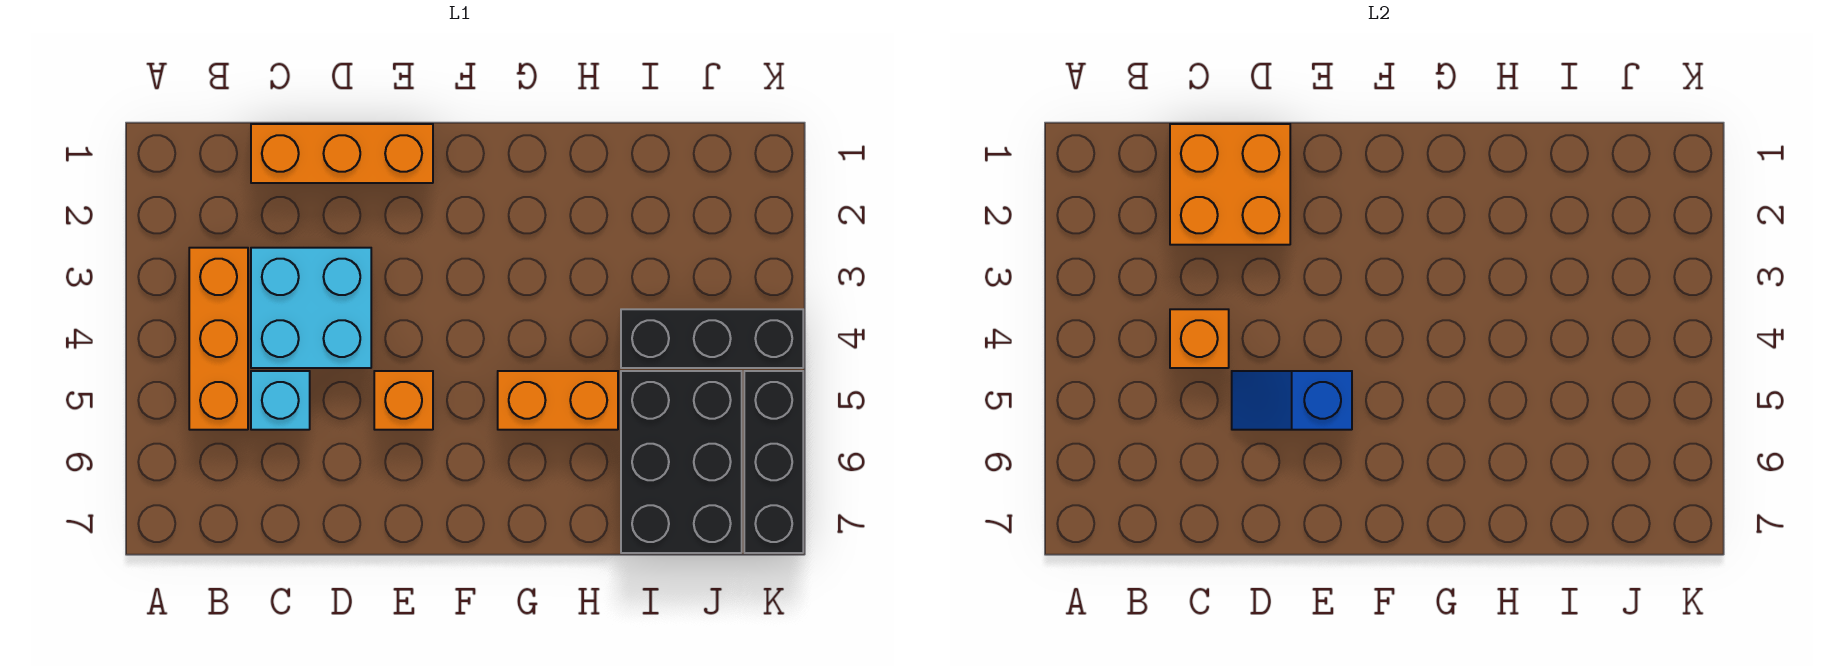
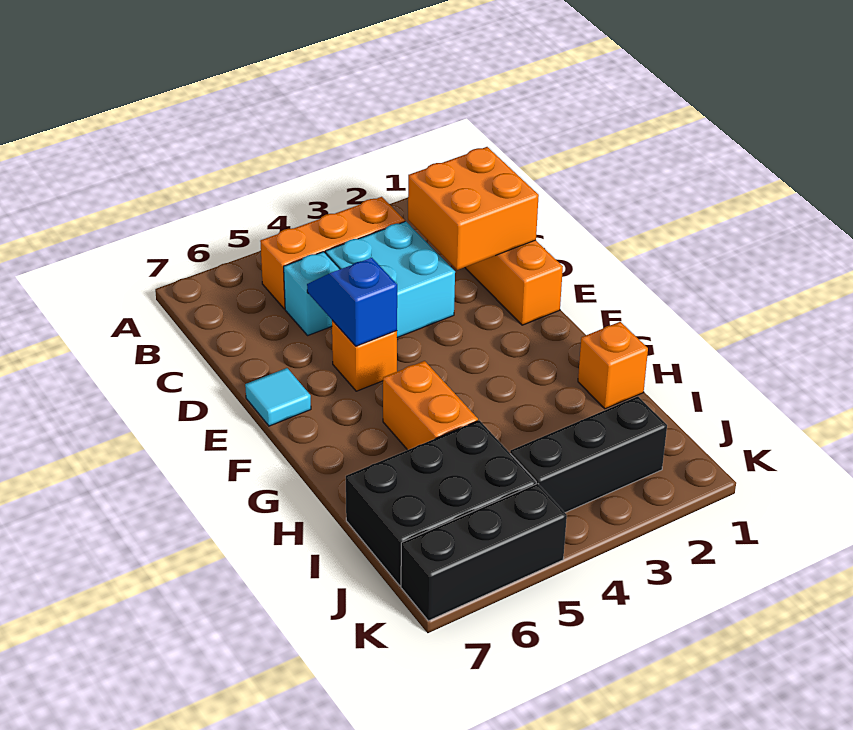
orange brick C4 level 2 -> orange brick H1 level 1
none -> cyan tile E7 level 1
black brick I4:K4 level 1 -> black brick J2:J4 level 1

